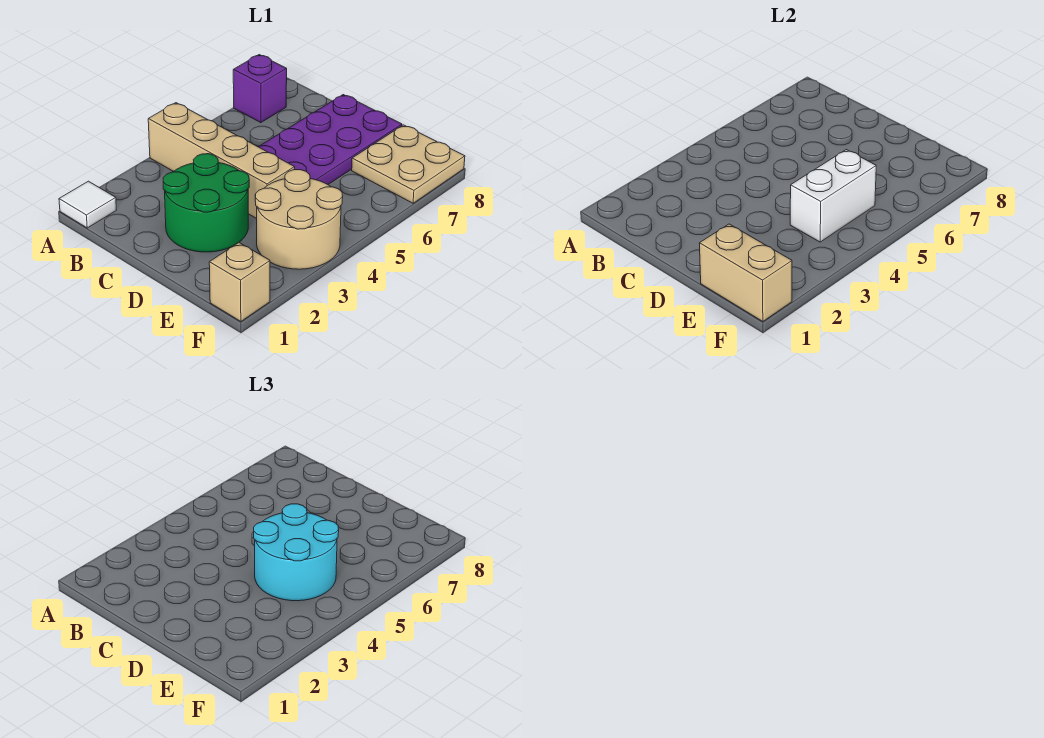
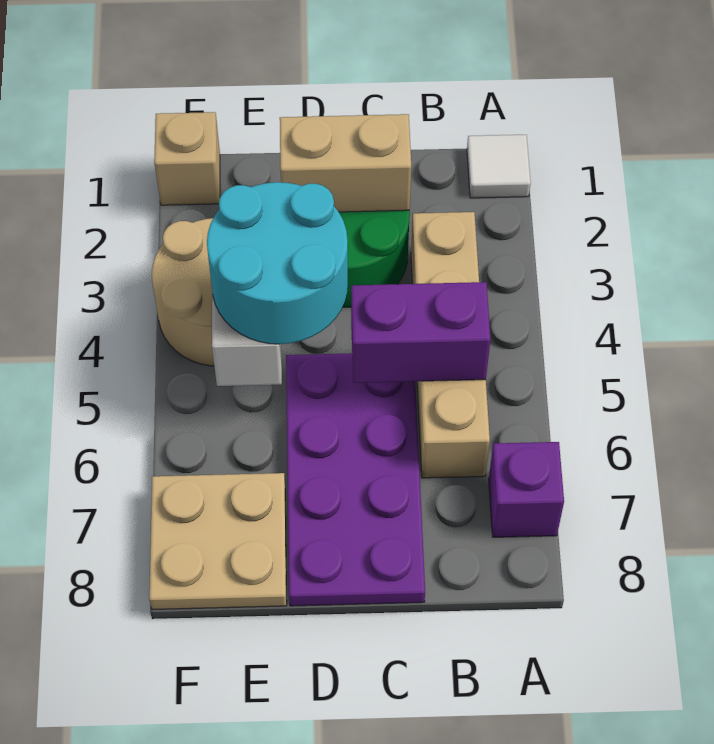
tan brick A4:D4 level 1 -> tan brick B3:B6 level 1
none -> purple brick B5:C5 level 2
tan brick E1:F1 level 2 -> tan brick C2:D2 level 2

